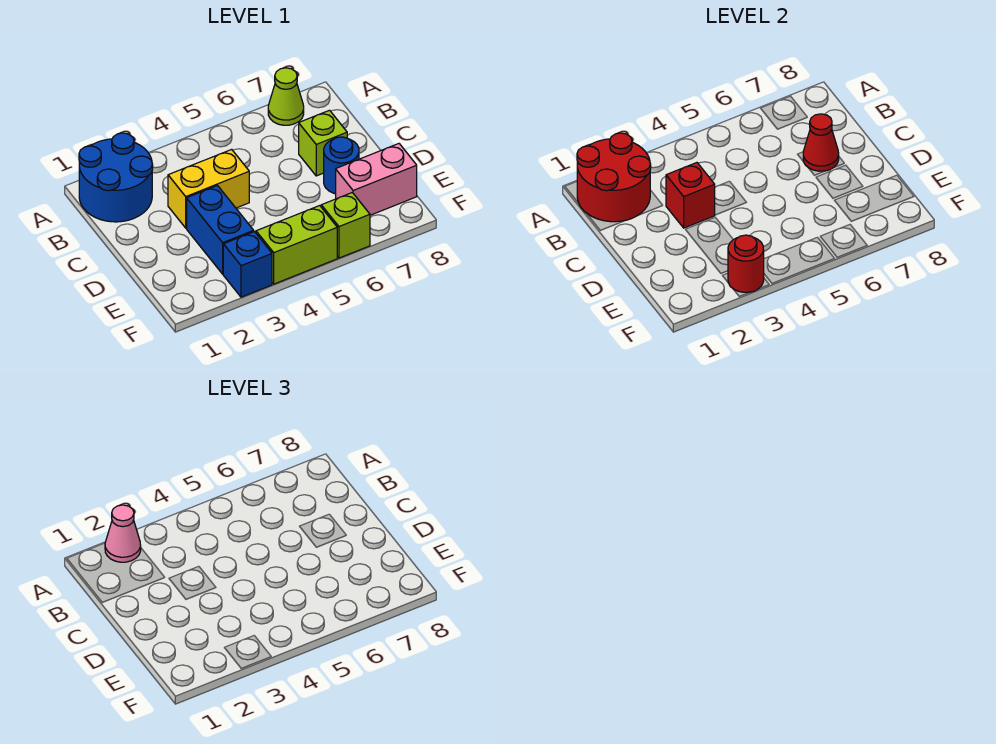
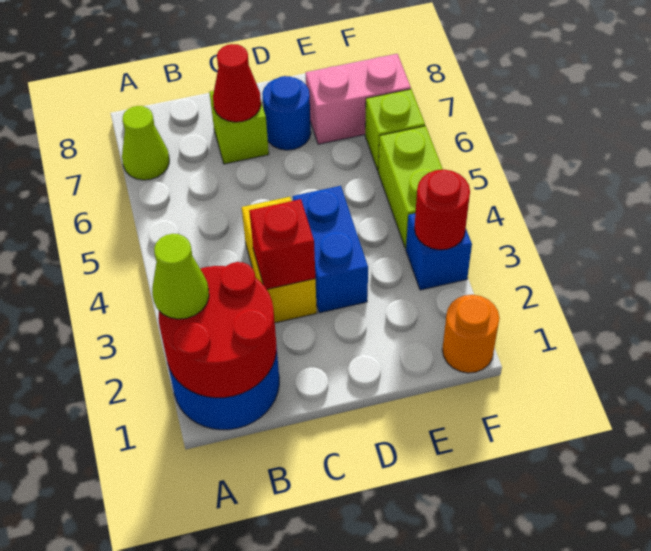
pink cone A2 level 3 -> lime cone A2 level 3
blue brick D3:E3 level 1 -> blue brick D3:D4 level 1
pink brick E7:E8 level 1 -> pink brick E7:F7 level 1
none -> orange round brick F1 level 1

